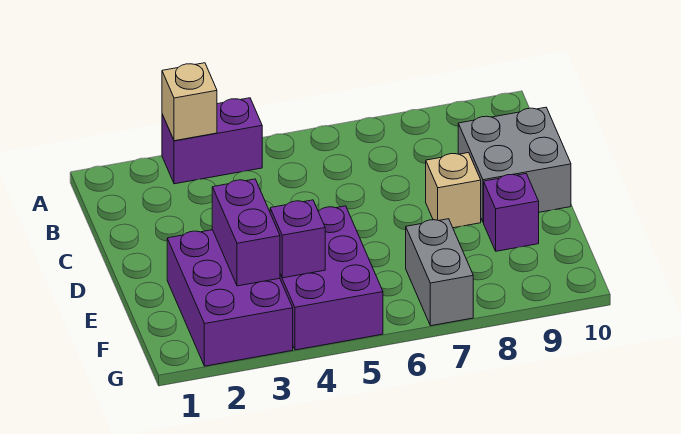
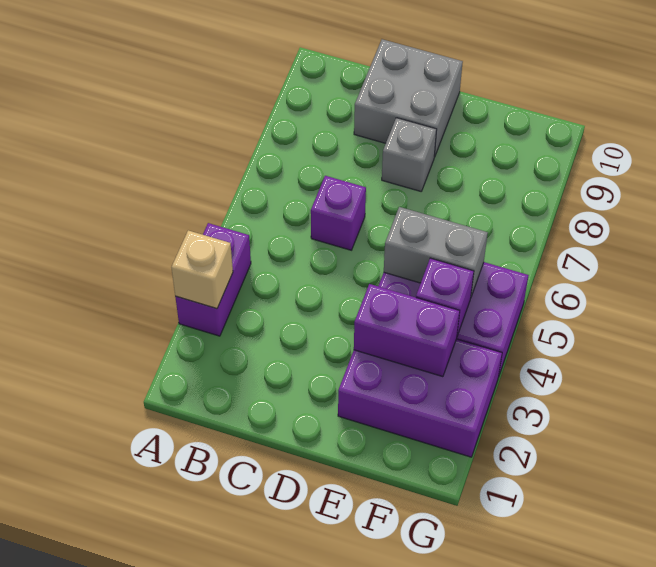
tan brick D8 level 1 -> grey brick D8 level 1
purple brick E9 level 1 -> purple brick C6 level 1
grey brick F7:G7 level 1 -> grey brick E5:F5 level 2

